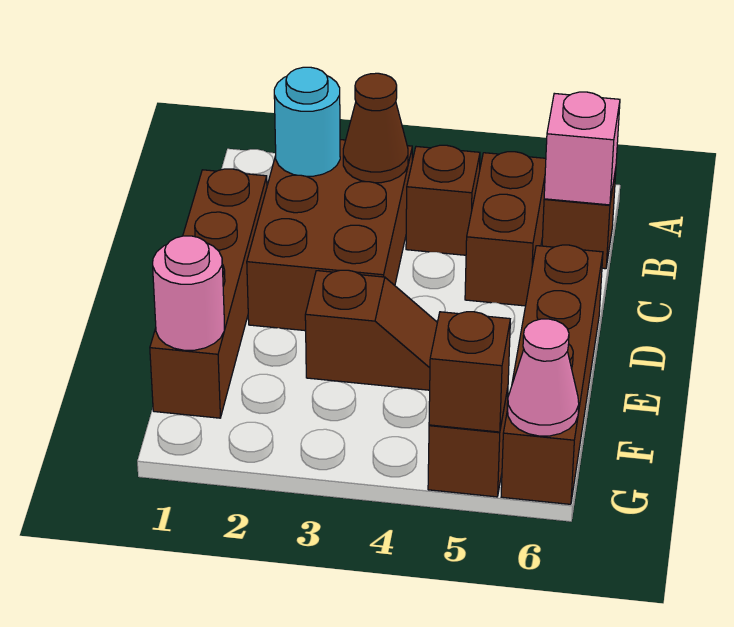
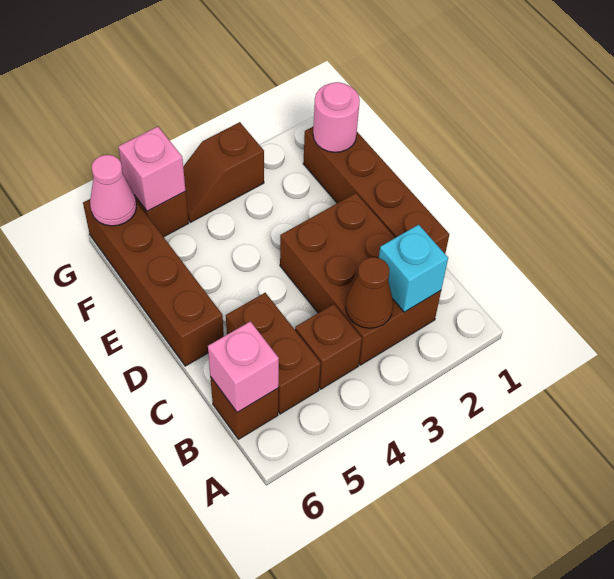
cyan round brick B2 level 2 -> cyan brick B2 level 2
brown slope E3:E4 level 1 top 3 -> brown slope G3:G4 level 1 top 3
brown brick G5 level 2 -> pink brick G5 level 2

